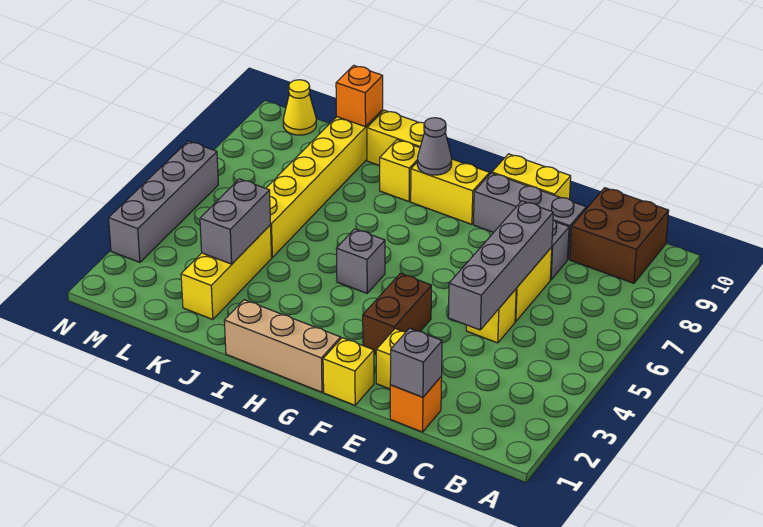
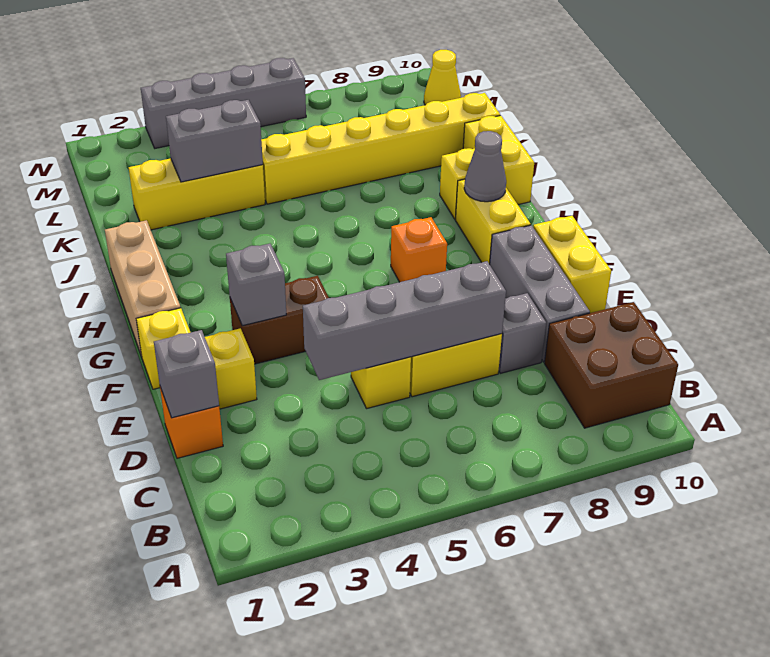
grey brick H5 level 1 -> grey brick F3 level 2
orange brick K10 level 2 -> orange brick G7 level 1

